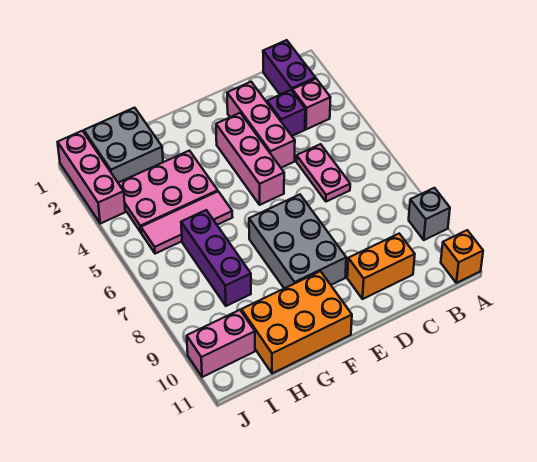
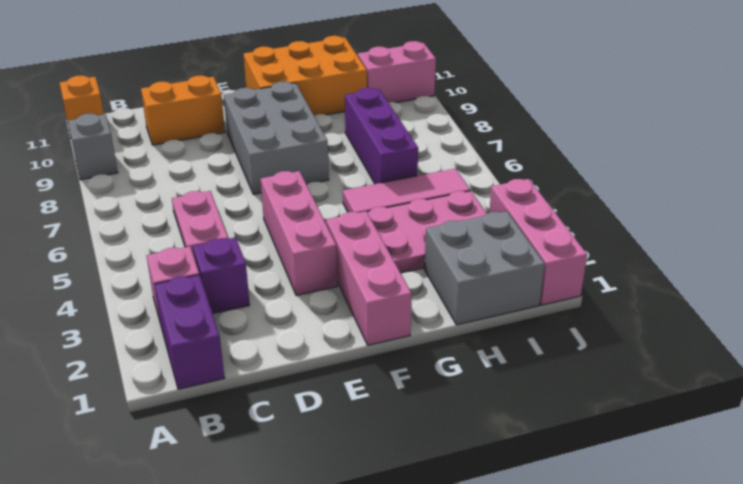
pink brick D2:D4 level 1 -> pink brick F1:F3 level 1

